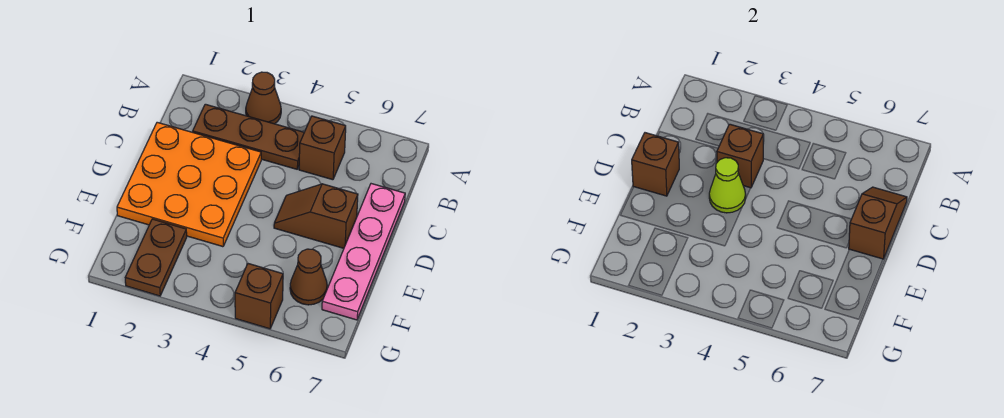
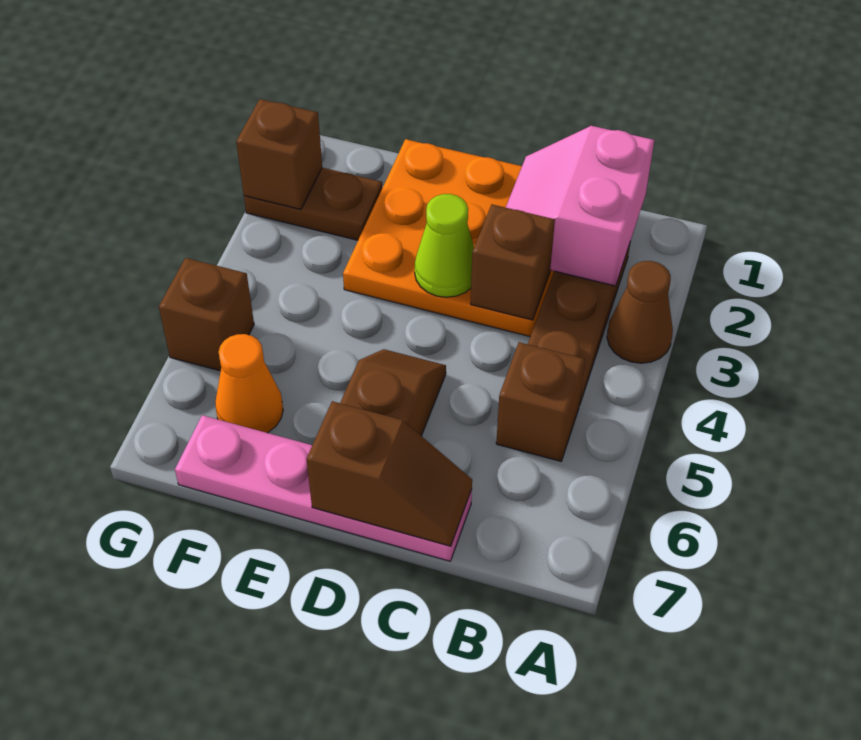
none -> pink slope B1:C2 level 2 top B
brown brick D1 level 2 -> brown brick G2 level 2
brown cone F6 level 1 -> orange cone F6 level 1

